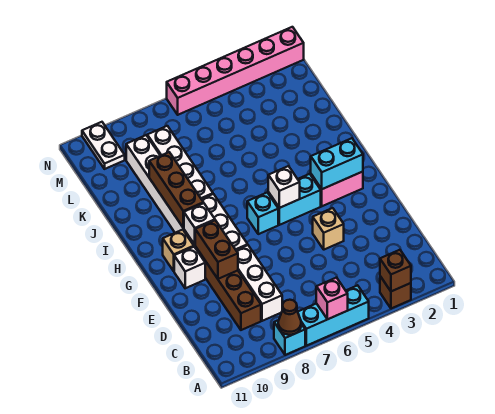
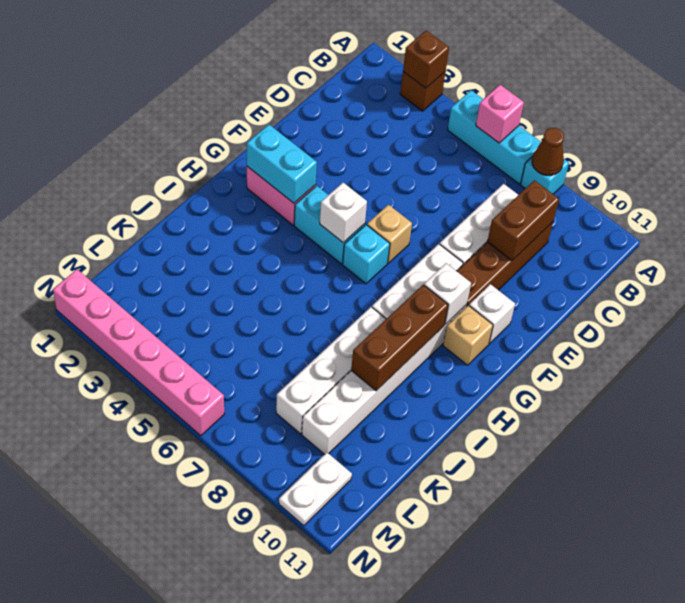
tan brick E4 level 1 -> tan brick F6 level 1
brown brick E9:F9 level 2 -> brown brick C9:D9 level 2

